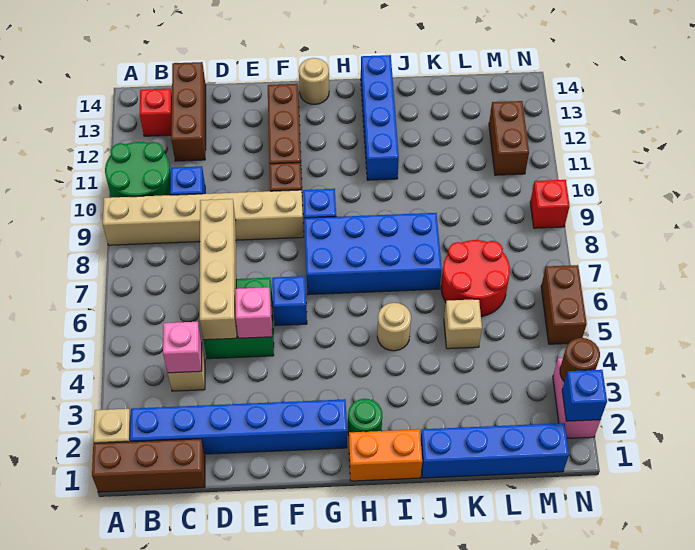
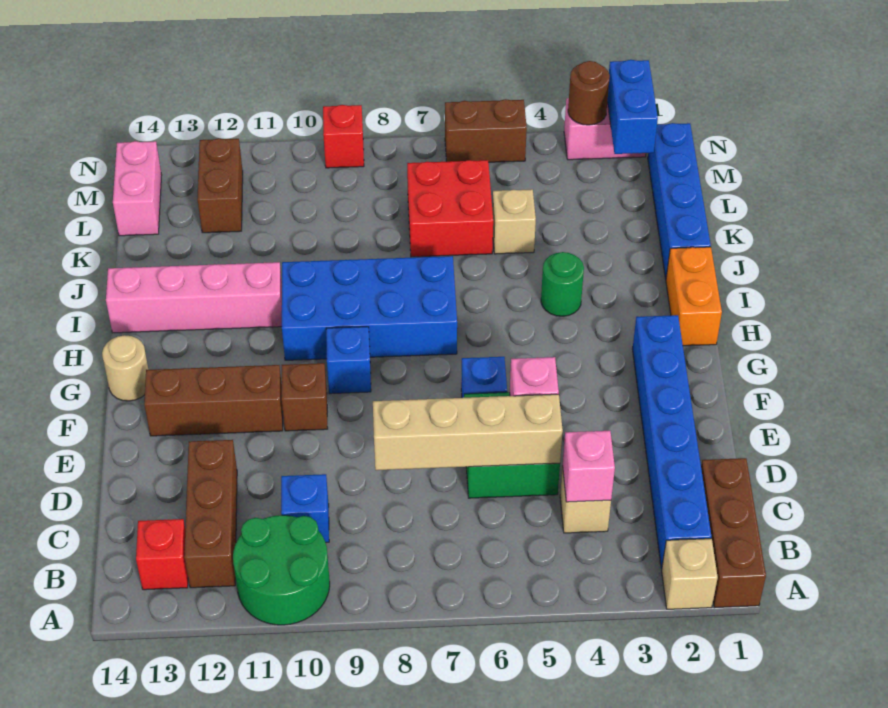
tan brick A9:F9 level 1 -> none
brown brick C12:C14 level 1 -> brown brick B12:D12 level 1
blue brick G7:J8 level 1 -> blue brick H7:I10 level 1
green round brick H2 level 1 -> green round brick I4 level 1
tan round brick I5 level 1 -> none
blue brick I11:I14 level 1 -> pink brick I11:I14 level 1
red round brick K6:L7 level 1 -> red brick K6:L7 level 1
none -> pink brick L14:M14 level 1
brown brick M11:M12 level 1 -> brown brick L12:M12 level 1
blue brick N2 level 2 -> blue brick M2:N2 level 2

